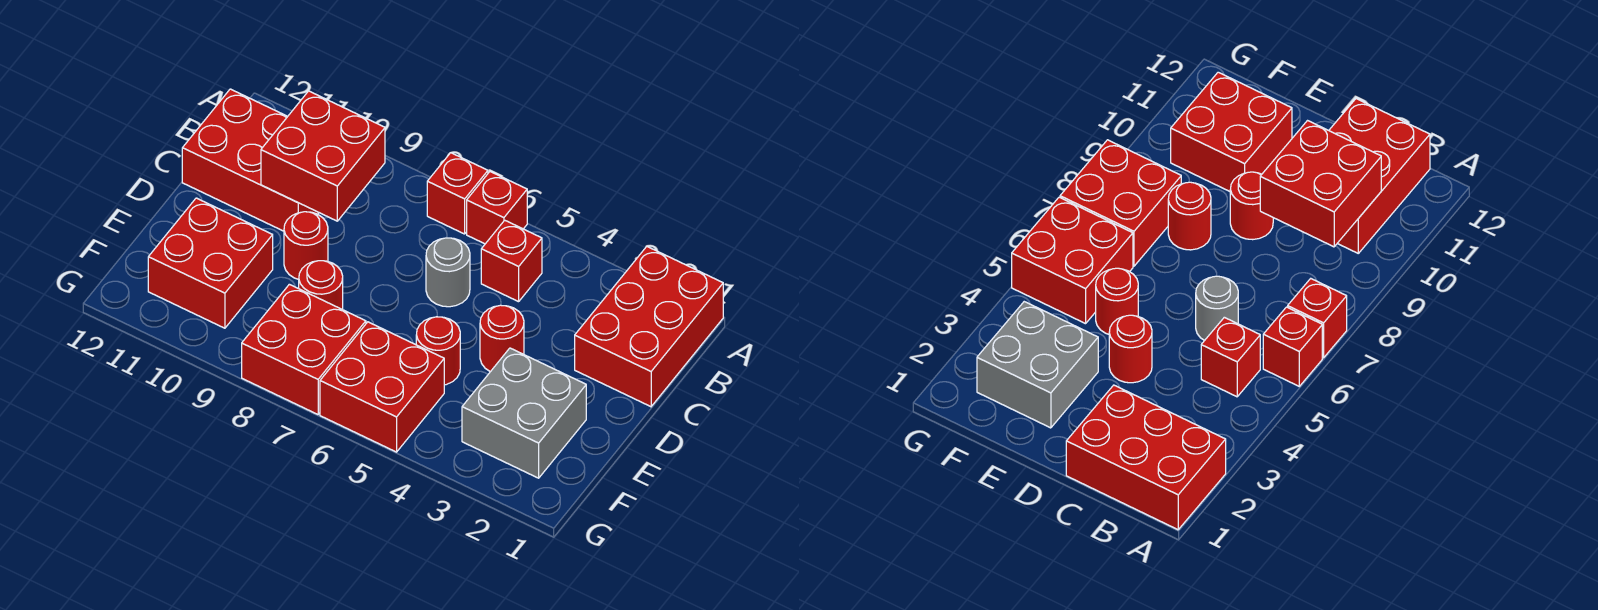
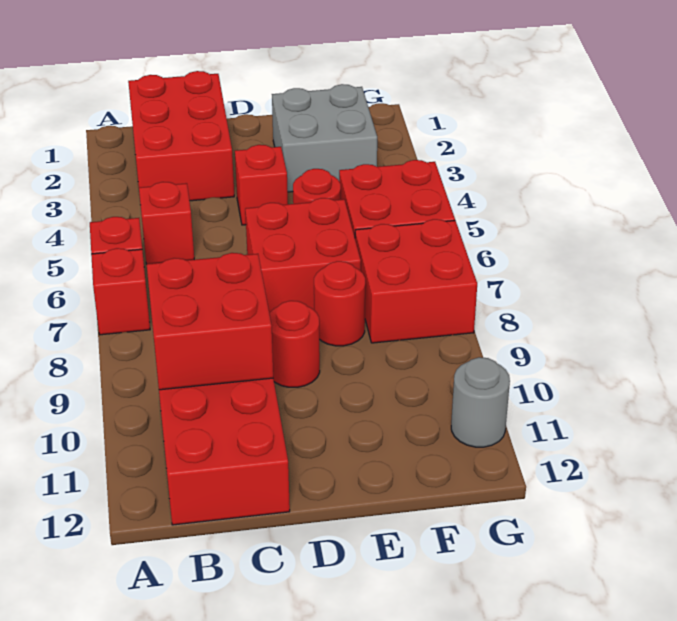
red brick A1:C2 level 1 -> red brick B1:C3 level 1
grey round brick C6 level 1 -> grey round brick G11 level 1
red round brick D4 level 1 -> red brick D4 level 1
red brick E10:F11 level 1 -> red brick D6:E7 level 1

